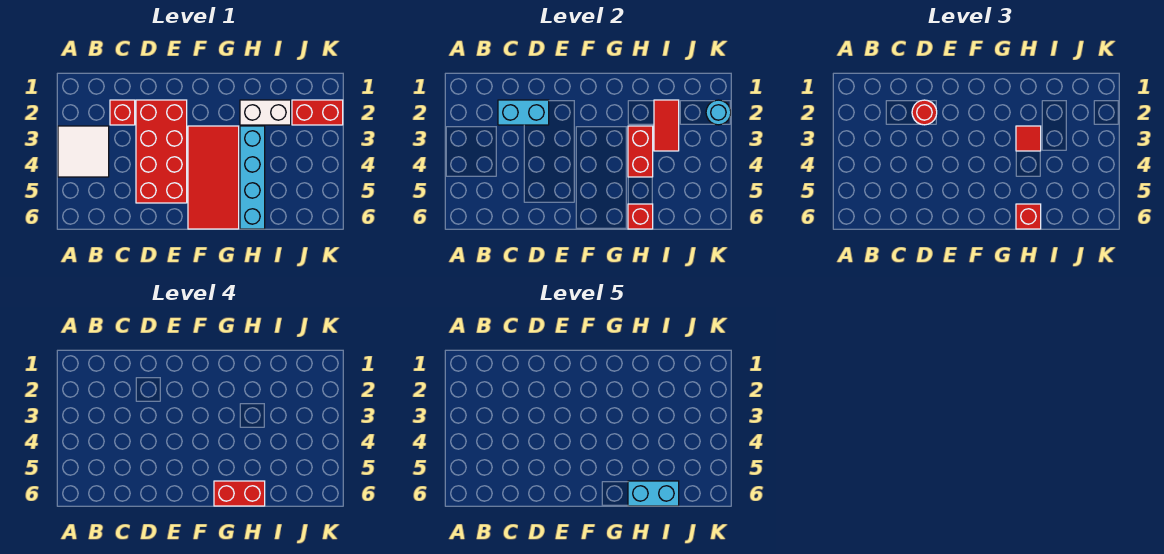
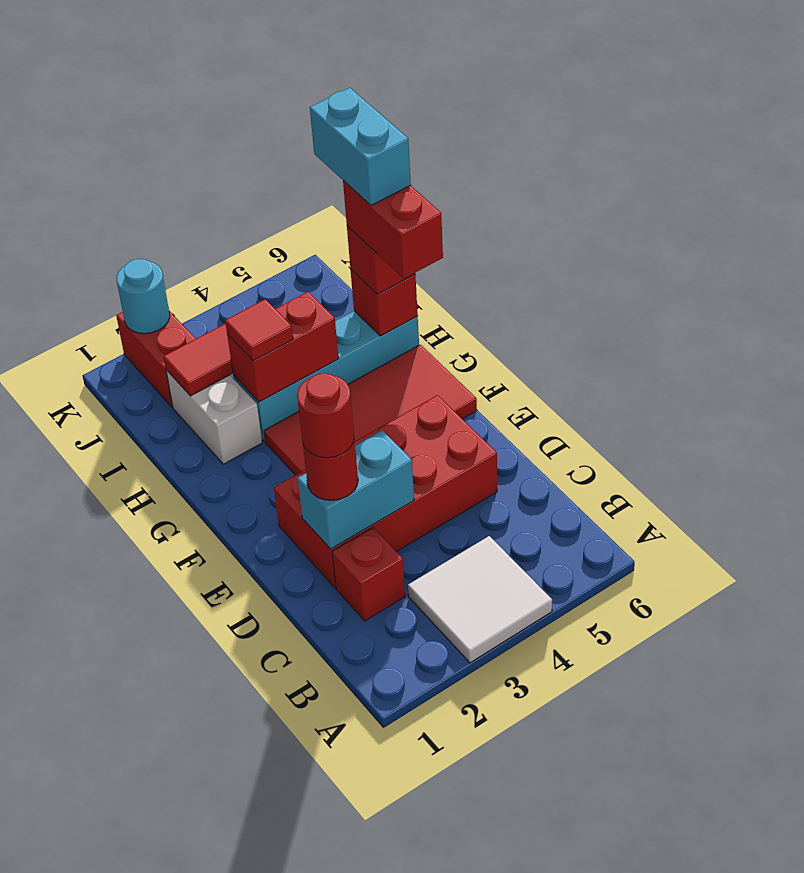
cyan brick C2:D2 level 2 -> cyan brick D2:D3 level 2
none -> red round brick D2 level 4

